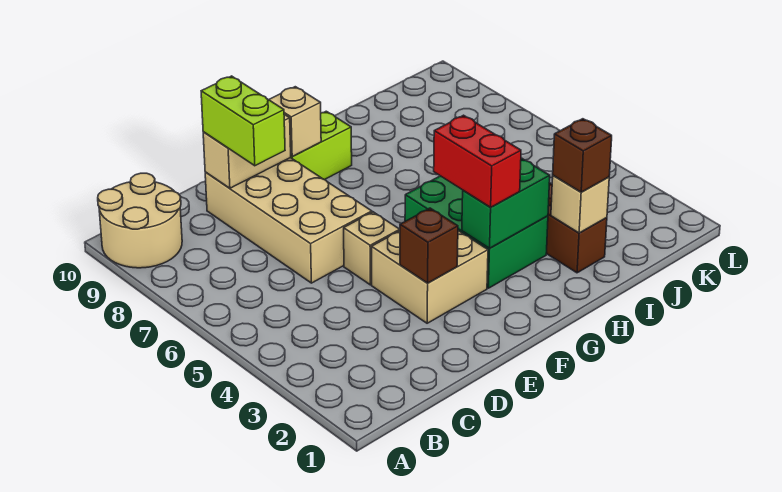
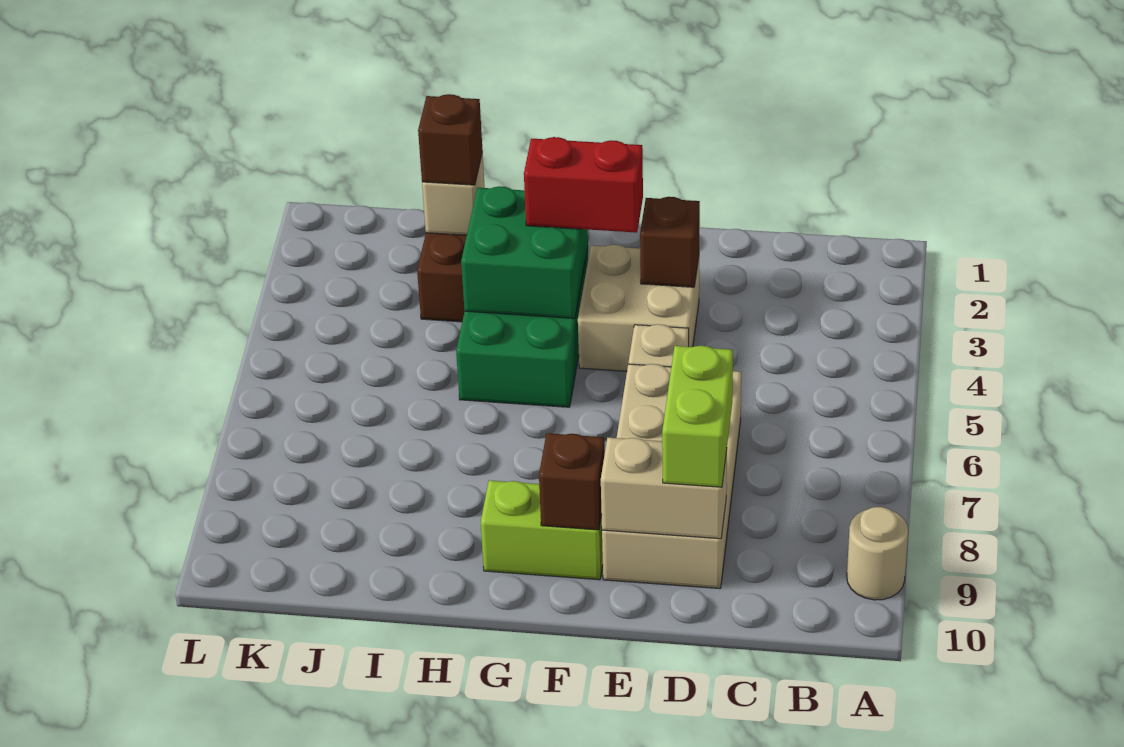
tan round brick A9:B10 level 1 -> tan round brick A9 level 1
tan brick F9 level 2 -> brown brick F9 level 2
green brick G3:H3 level 2 -> green brick G3:H4 level 2
red brick G3:G4 level 3 -> red brick F3:G3 level 3

